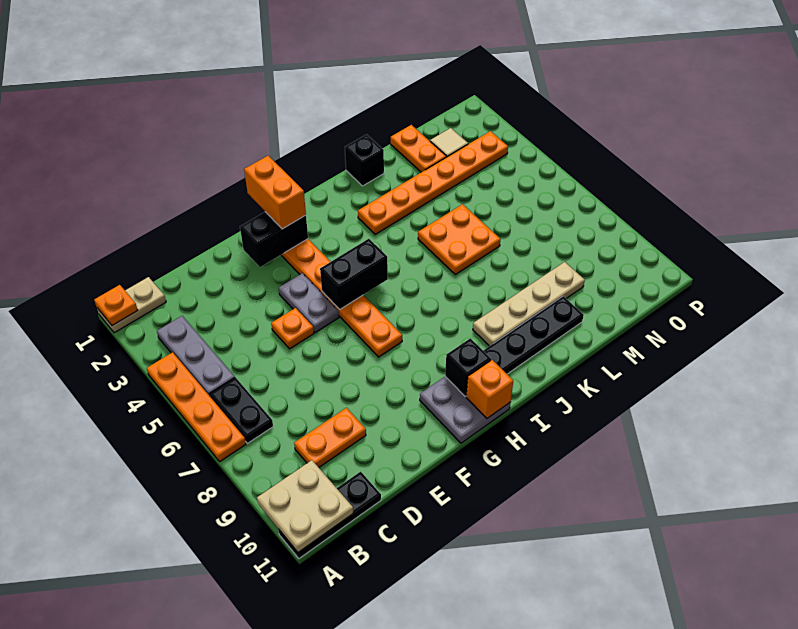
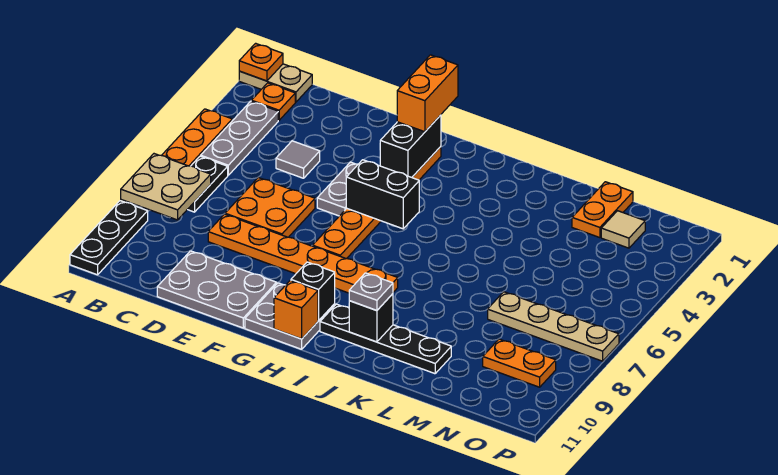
tan plate A10:B11 level 2 -> tan plate A7:B8 level 2
black plate A11:C11 level 1 -> black plate A9:A11 level 1
orange plate C9:D9 level 1 -> orange plate N9:O9 level 1
none -> grey tile D4 level 1
none -> grey plate D10:F11 level 1
orange plate E5 level 1 -> orange plate B2 level 1
black brick F2:G2 level 2 -> black brick G2:G3 level 2
orange plate J3:O3 level 1 -> orange plate D8:I8 level 1
tan plate J9:M9 level 1 -> tan plate M7:P7 level 1
none -> grey plate J10 level 3
black brick K1 level 1 -> black brick J10 level 2
orange plate K5:L6 level 1 -> orange plate D6:E7 level 1

